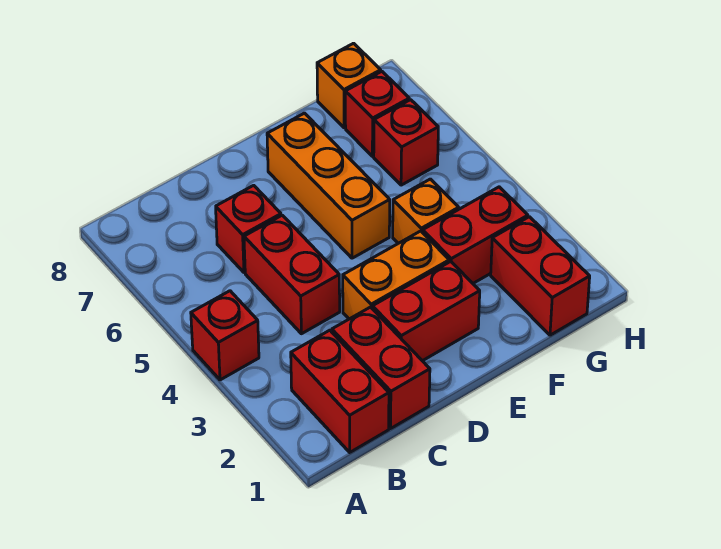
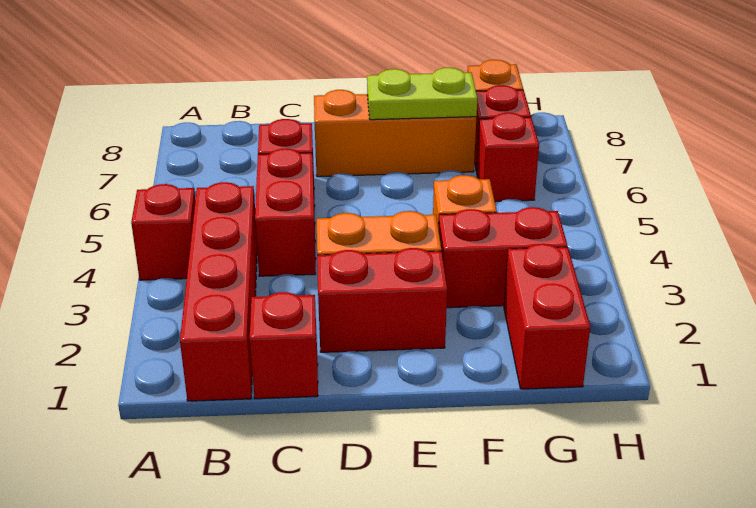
red brick B1:B2 level 1 -> red brick B1:B4 level 1
red brick C1:C2 level 1 -> red brick C1 level 1
orange brick E5:E7 level 1 -> orange brick D7:F7 level 1
none -> lime plate E7:F7 level 2

